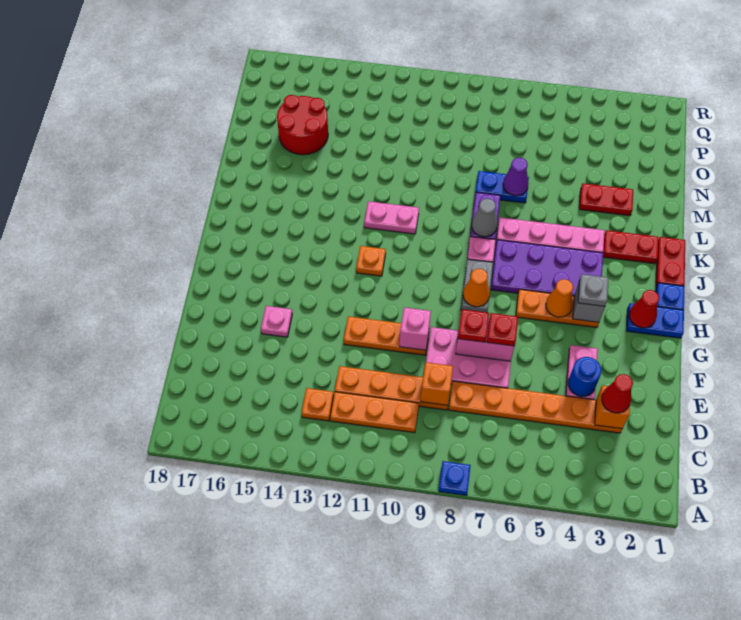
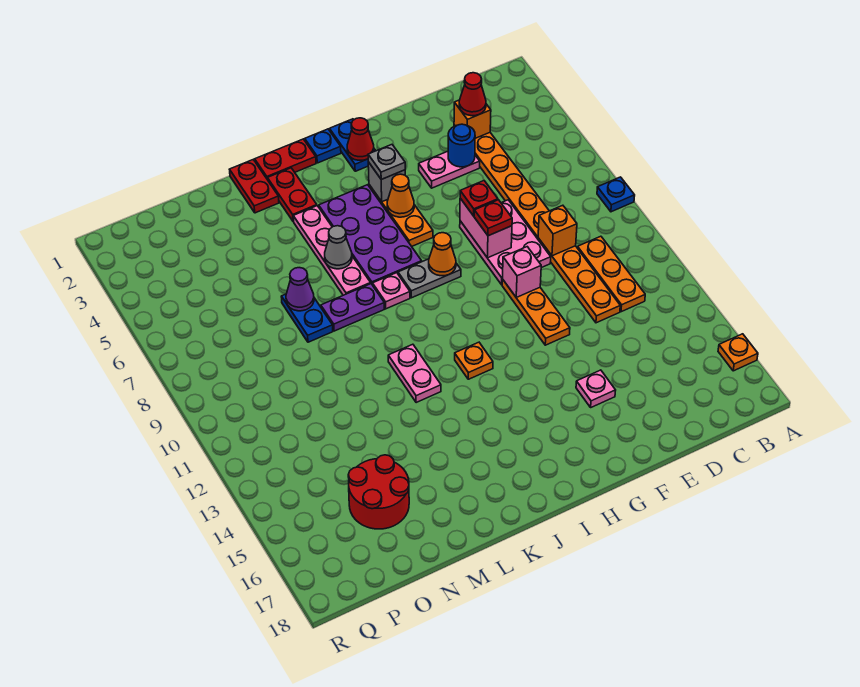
orange plate C13 level 1 -> orange plate A16 level 1
grey cone K8 level 2 -> grey cone K6 level 2
red plate M3:M4 level 1 -> red plate L1:L2 level 1

